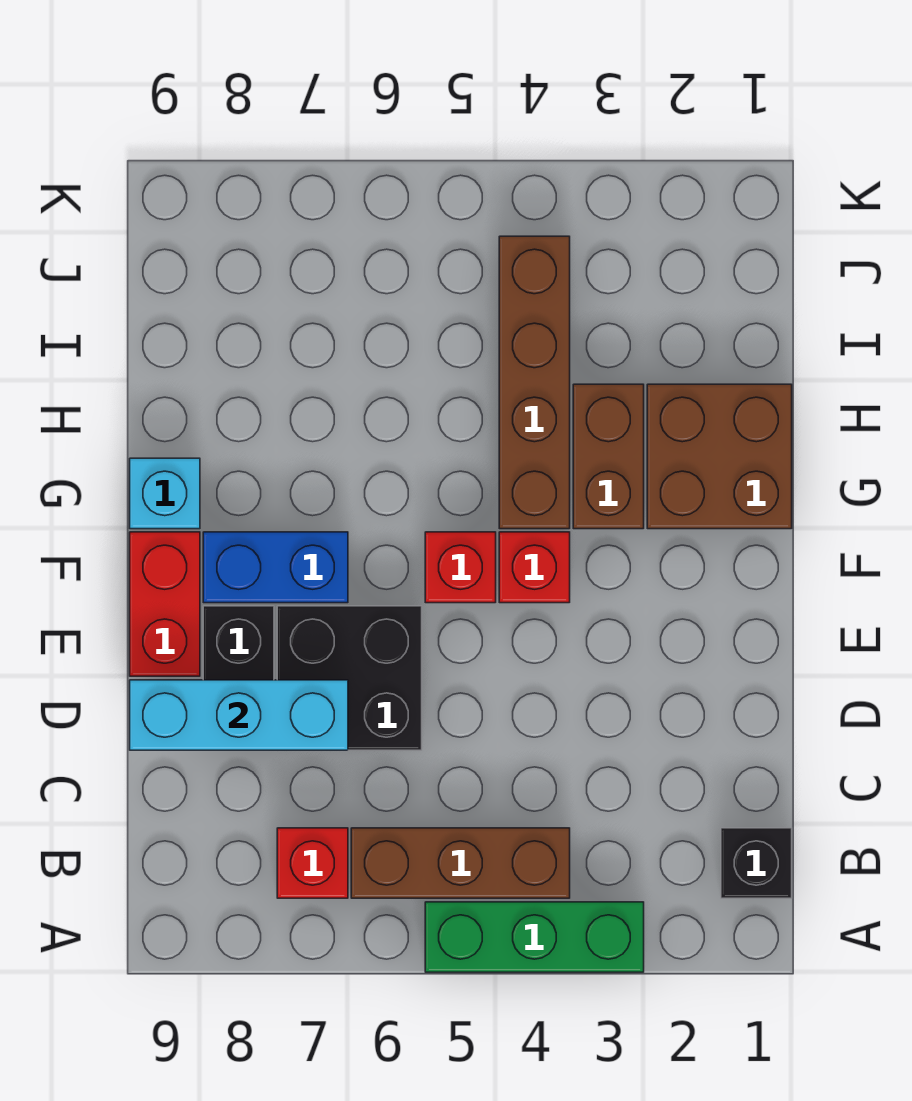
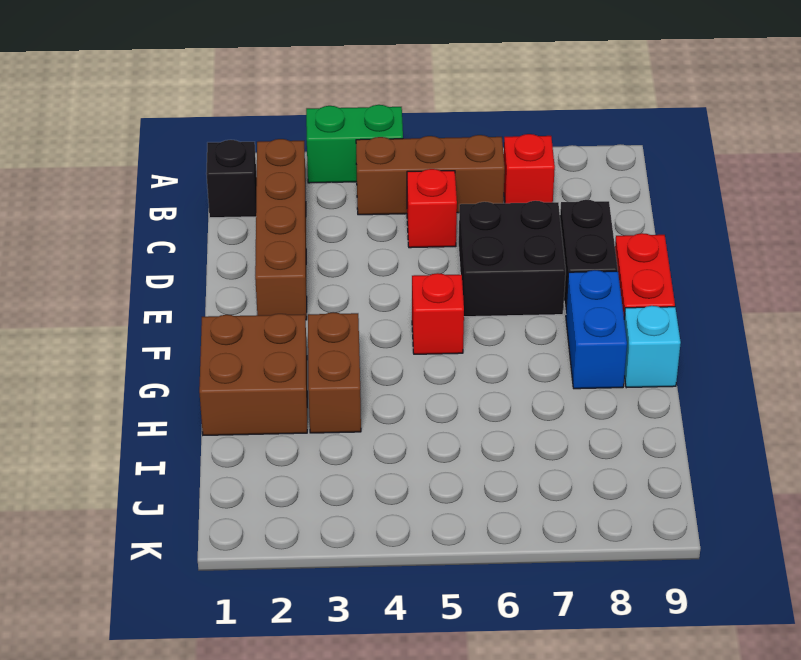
green brick A3:A5 level 1 -> green brick A3:A4 level 1
cyan brick D7:D9 level 2 -> none
red brick F4 level 1 -> red brick C5 level 1
blue brick F7:F8 level 1 -> blue brick F8:G8 level 1
brown brick G4:J4 level 1 -> brown brick B2:E2 level 1

